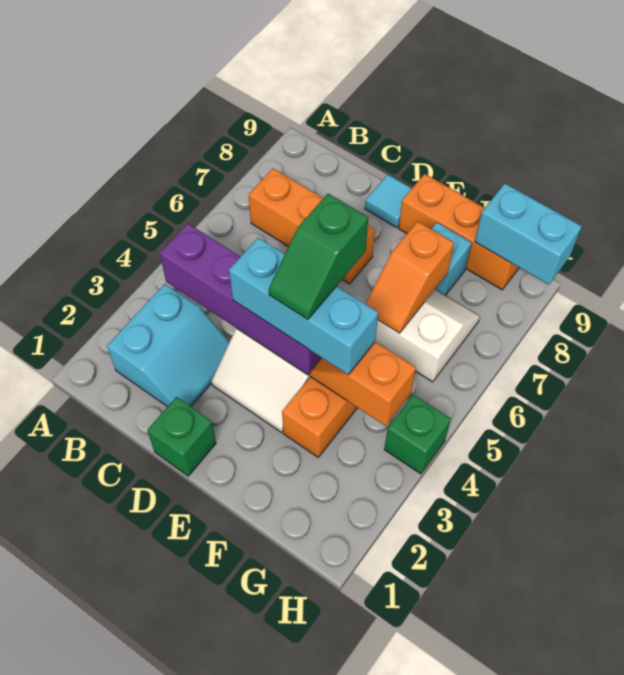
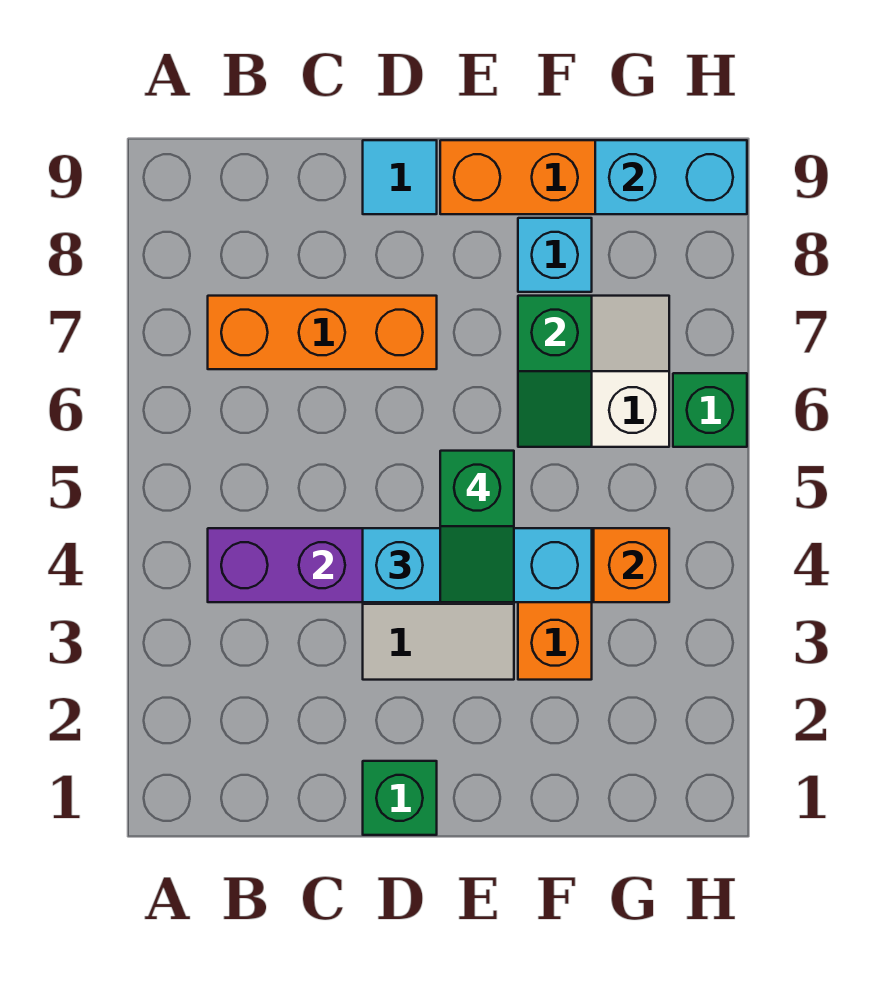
cyan slope B2:C3 level 1 top B -> none
orange slope F6:F7 level 2 top 7 -> green slope F6:F7 level 2 top 7
green brick H4 level 1 -> green brick H6 level 1

